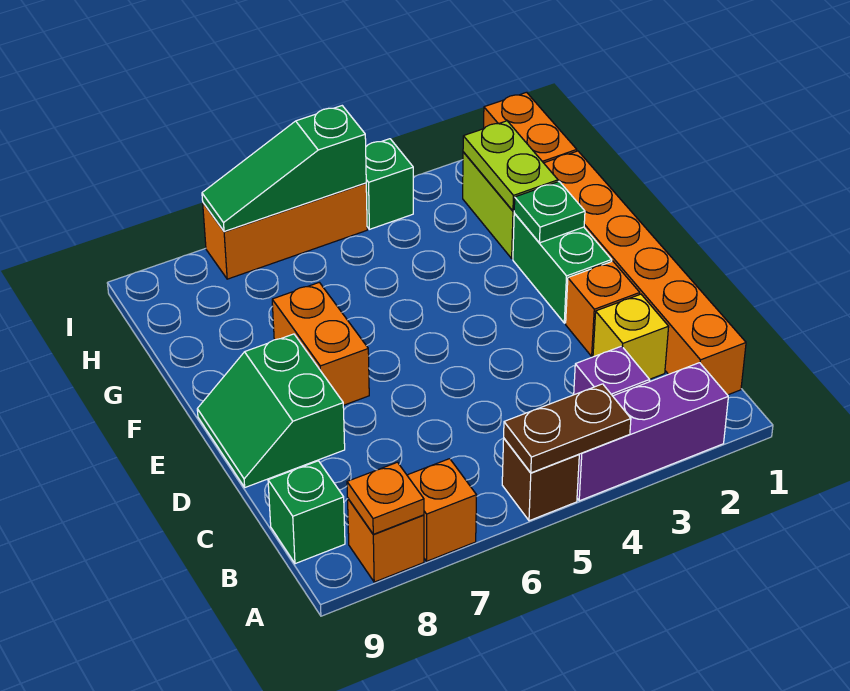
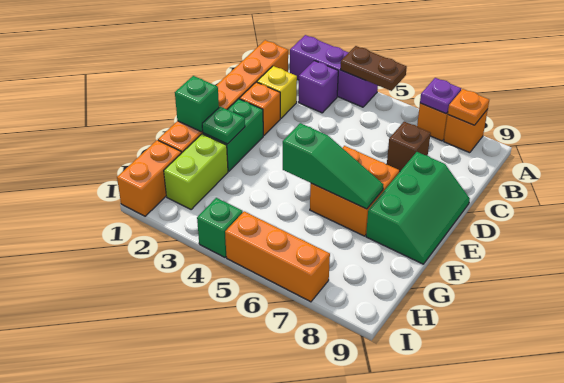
brown brick A5 level 1 -> brown brick C7 level 1
none -> purple plate A7 level 2
green brick B9 level 1 -> green brick F1 level 2
green slope D8:E9 level 1 top 8 -> green slope D8:F9 level 1 top 8
orange brick E7:F7 level 1 -> orange brick E6:F7 level 1
lime plate G2:H2 level 2 -> none
green slope I5:I7 level 2 top 5 -> green slope F5:F7 level 2 top 5

